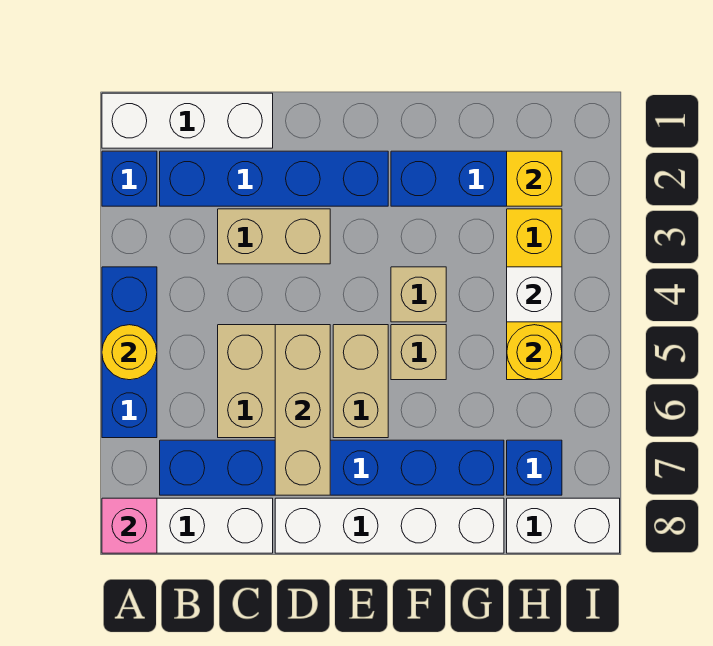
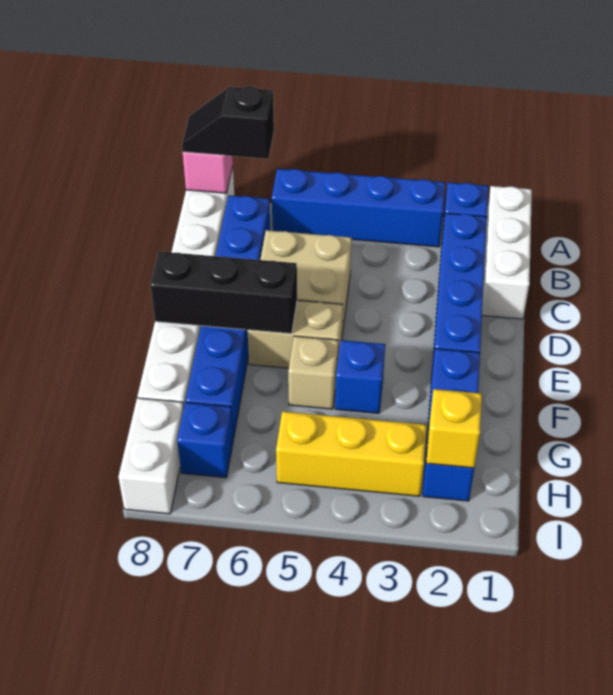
blue brick A4:A6 level 1 -> blue brick A3:A6 level 1
yellow round brick A5 level 2 -> none
none -> black slope A7:A8 level 3 top 7
tan brick C3:D3 level 1 -> none
tan brick D5:D7 level 2 -> none
none -> black brick E6:E8 level 2
tan brick F4 level 1 -> blue brick F4 level 1
white brick H4 level 2 -> none
yellow round brick H5 level 2 -> none

